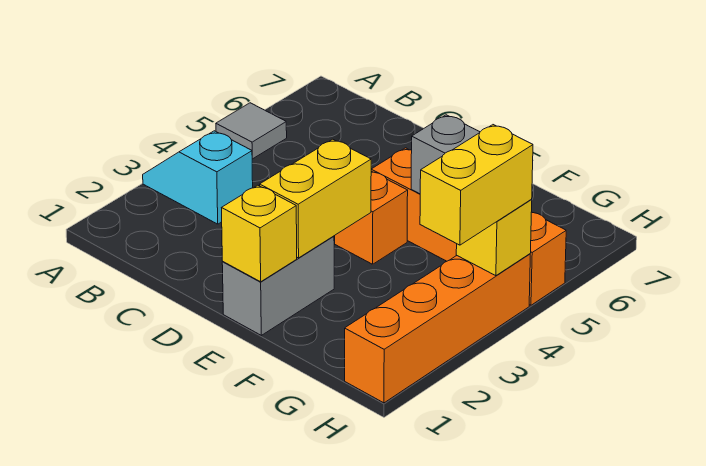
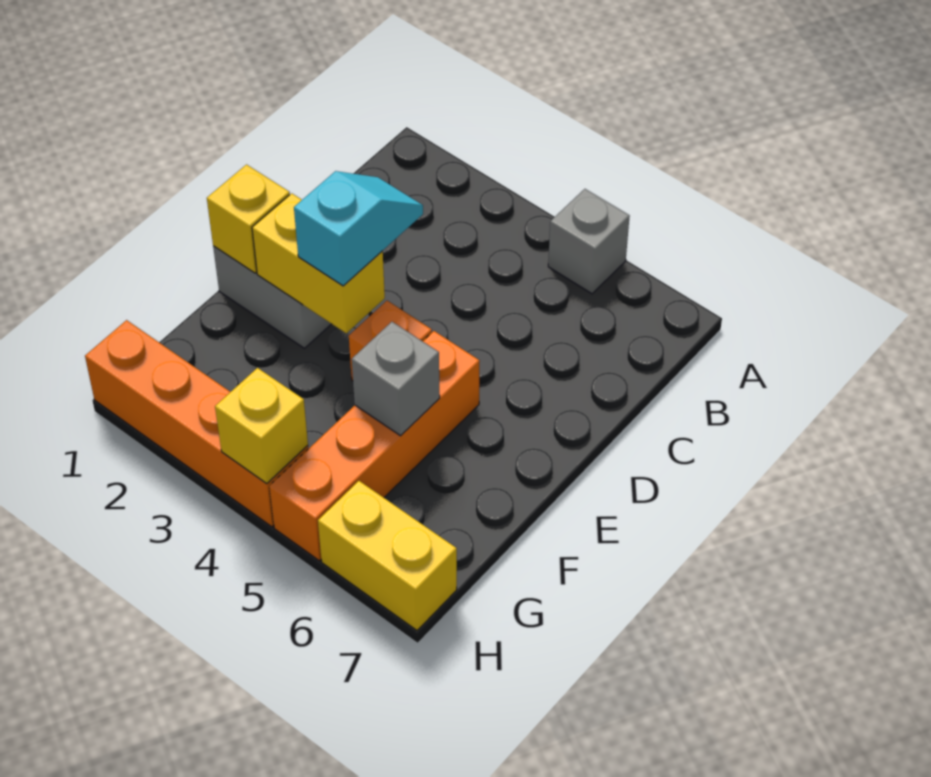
cyan slope A3:B3 level 1 top B -> cyan slope D3:E3 level 3 top E
grey tile A5 level 1 -> grey brick A5 level 1
yellow brick H3:H4 level 3 -> yellow brick H6:H7 level 1

